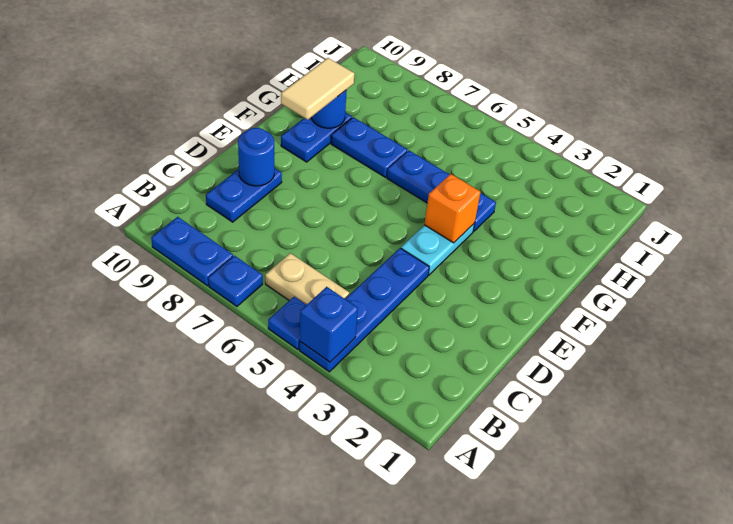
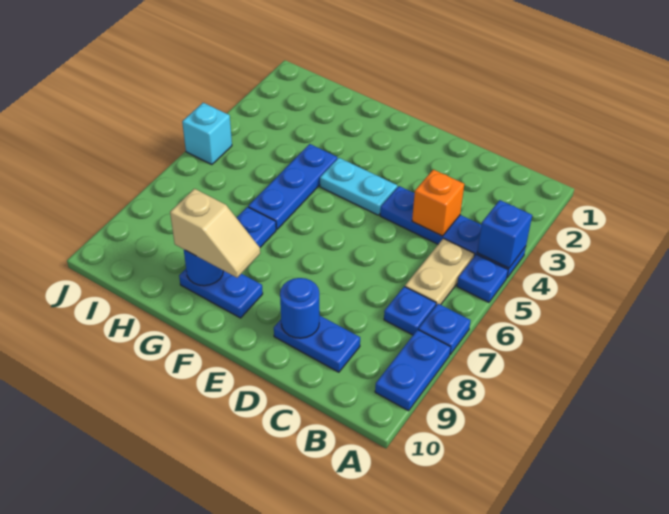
none -> blue plate B7 level 1
orange brick F4 level 2 -> orange brick C4 level 2
tan tile F9:G9 level 3 -> tan slope F9:G9 level 3 top G
none -> cyan brick J5 level 1

